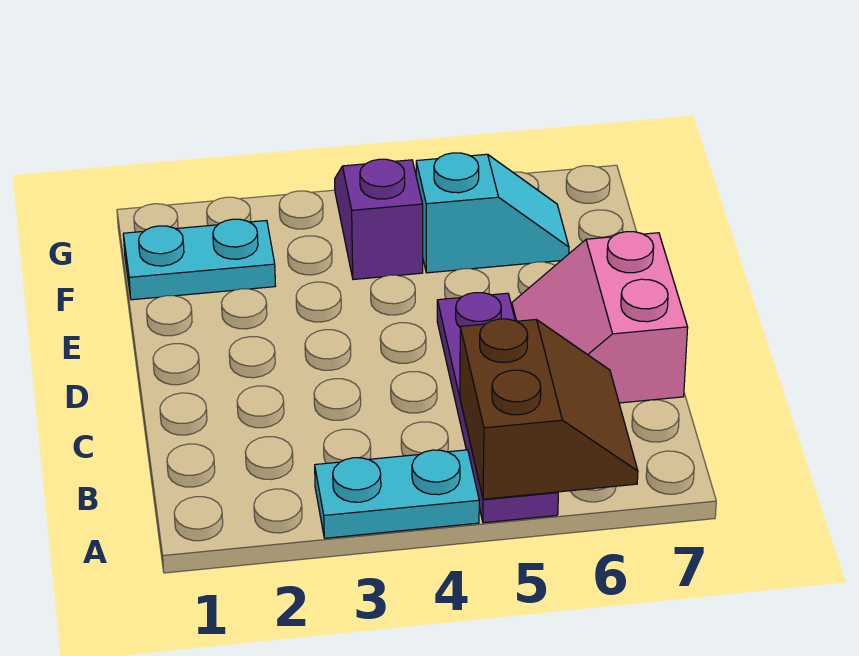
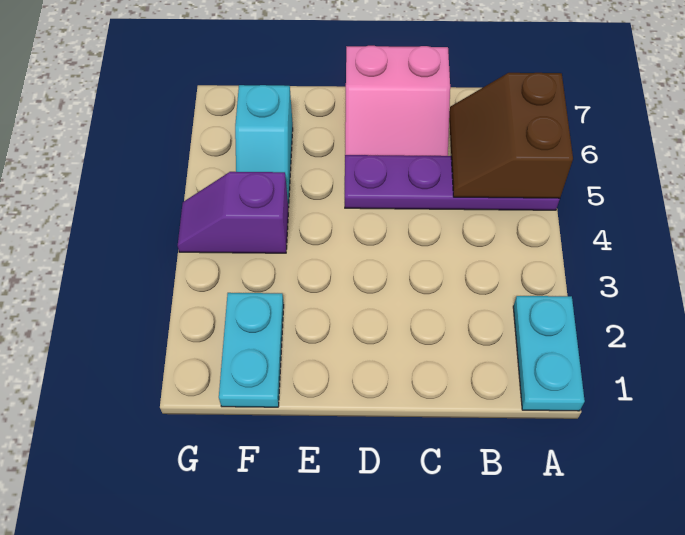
cyan plate A3:A4 level 1 -> cyan plate A1:A2 level 1
brown slope A5:B6 level 2 top 5 -> brown slope A5:B6 level 2 top A
cyan slope F5:F6 level 1 top 5 -> cyan slope F5:F6 level 1 top 6

